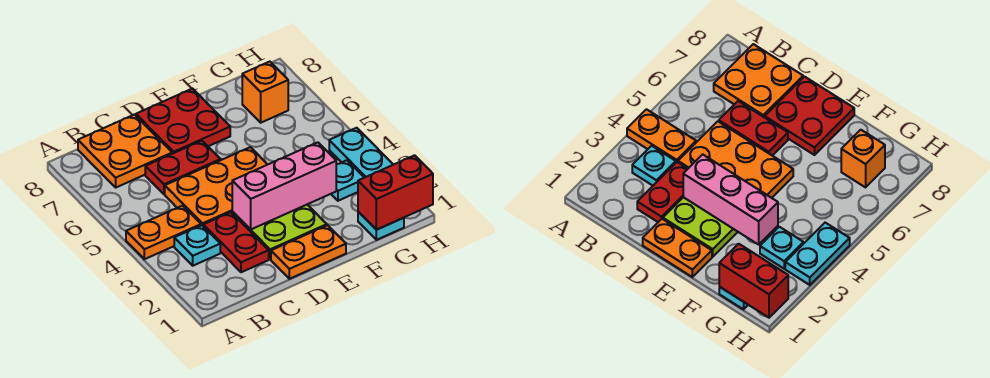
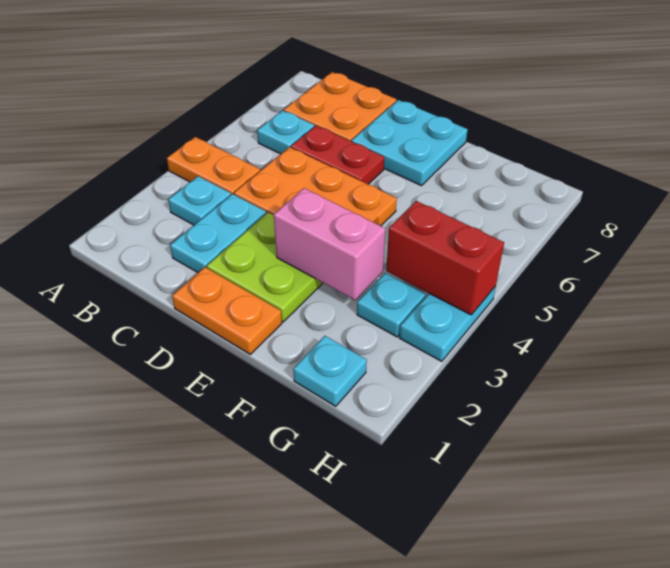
none -> cyan plate B6 level 1
red plate C2:C3 level 1 -> cyan plate C2:C3 level 1
pink brick D3:F3 level 2 -> pink brick E3:F3 level 2
red plate D7:E8 level 1 -> cyan plate D7:E8 level 1
red brick G1:H1 level 2 -> red brick G4:H4 level 2
orange brick G7 level 1 -> none

